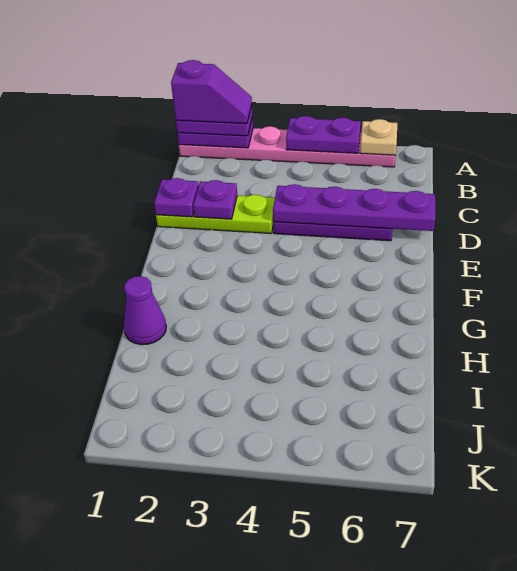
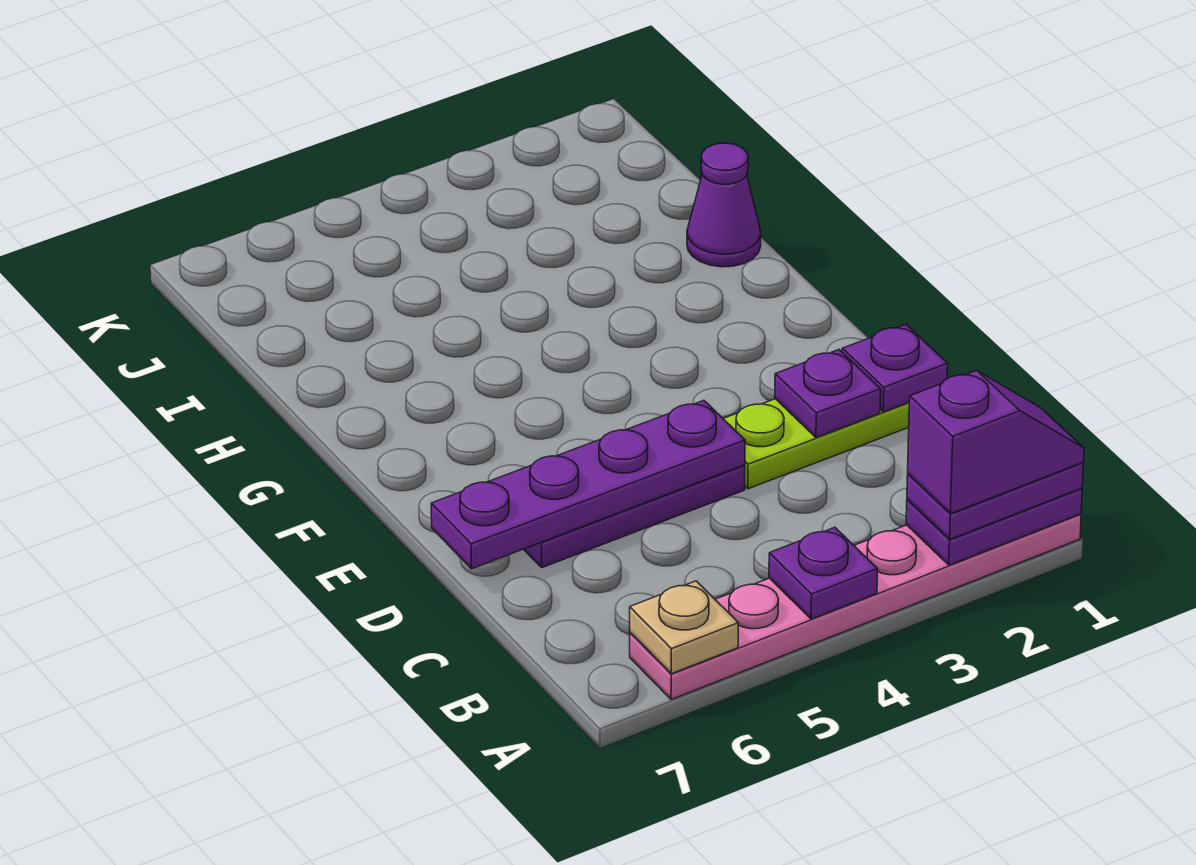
purple slope A1:A2 level 4 top 1 -> purple slope A1:A2 level 4 top 2
purple plate A4:A5 level 2 -> purple plate A4 level 2

